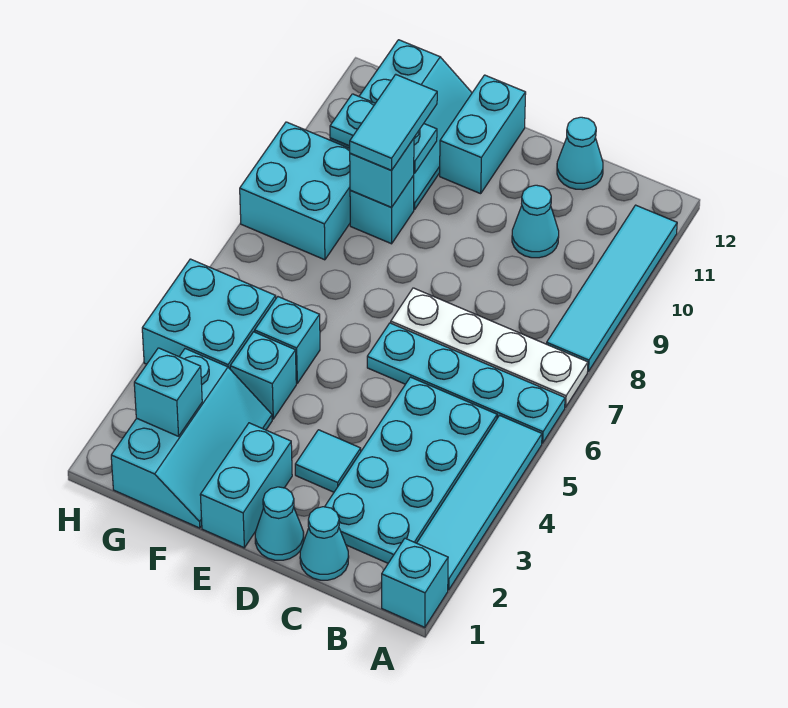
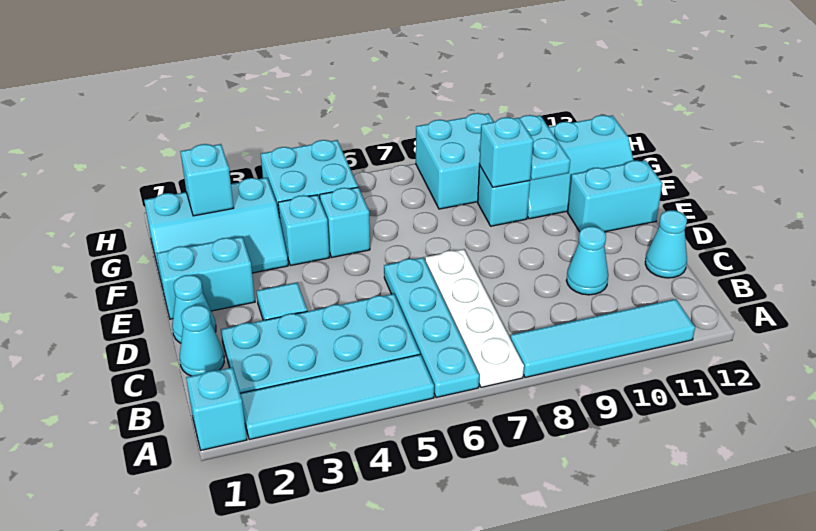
cyan tile F9:F10 level 3 -> none

